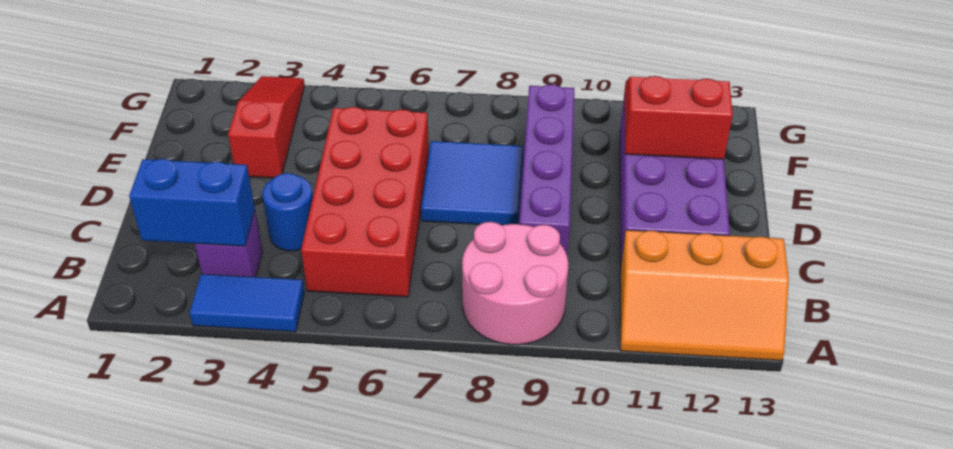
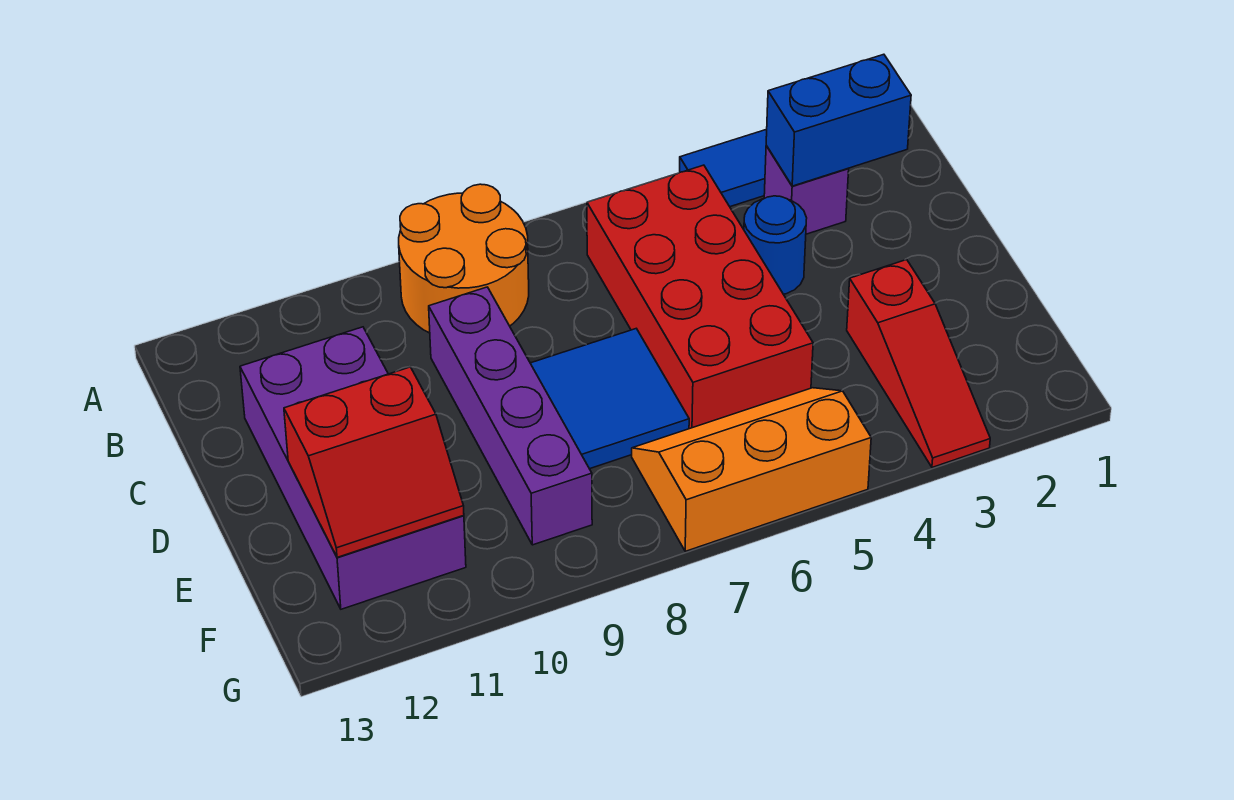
pink round brick A8:B9 level 1 -> orange round brick A8:B9 level 1
orange slope A11:B13 level 1 top B -> orange slope F5:G7 level 1 top G

